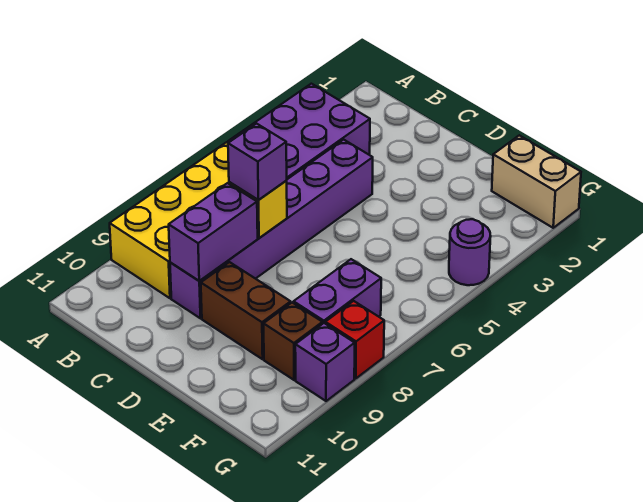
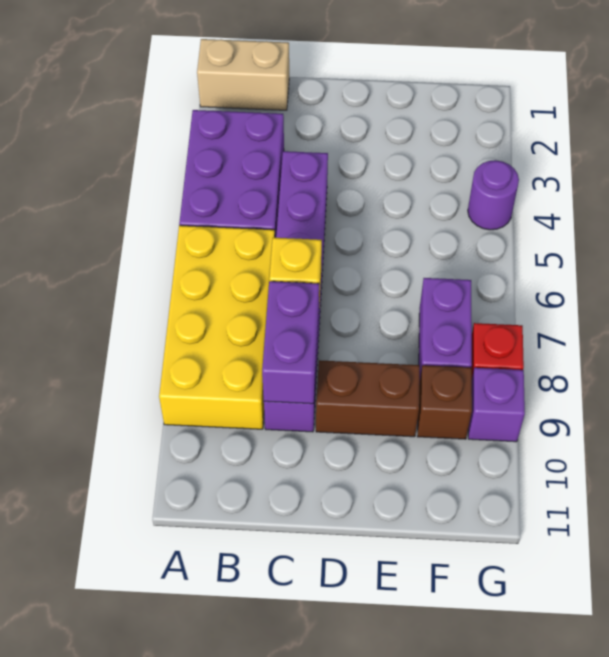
purple brick C7 level 3 -> none
tan brick F1:G1 level 1 -> tan brick A1:B1 level 1

